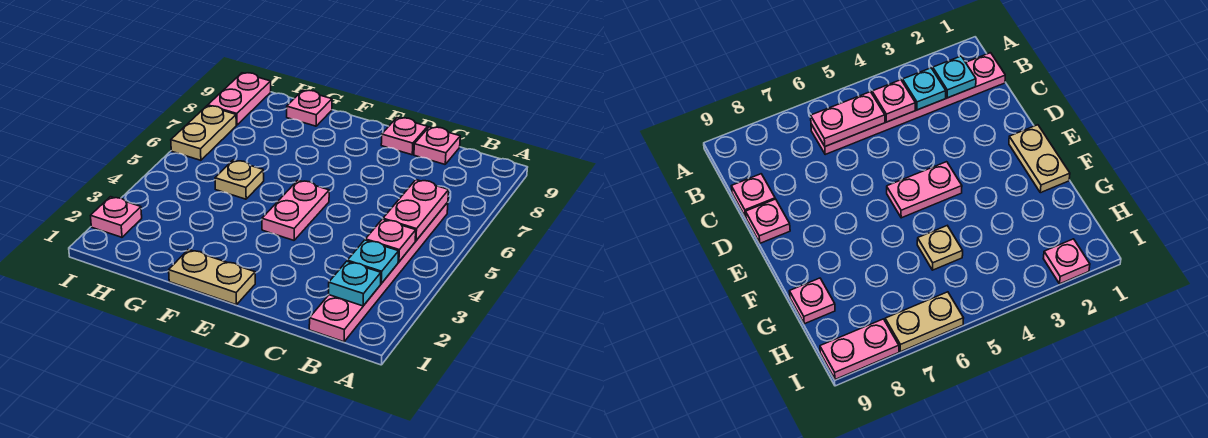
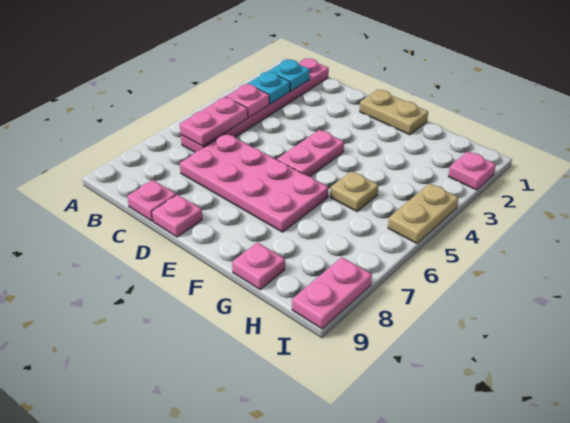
none -> pink plate C6:F7 level 1
tan plate I6:I7 level 1 -> tan plate I4:I5 level 1

